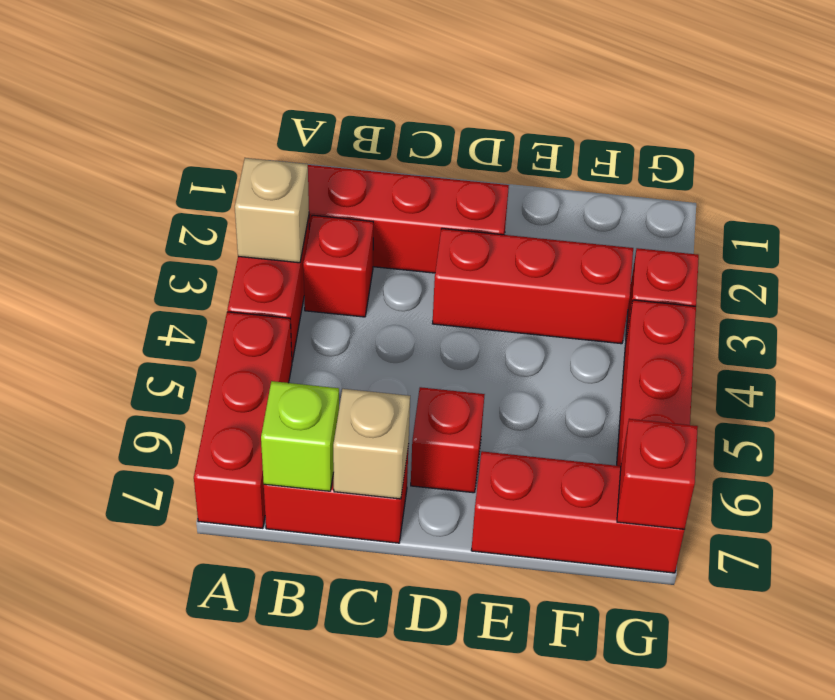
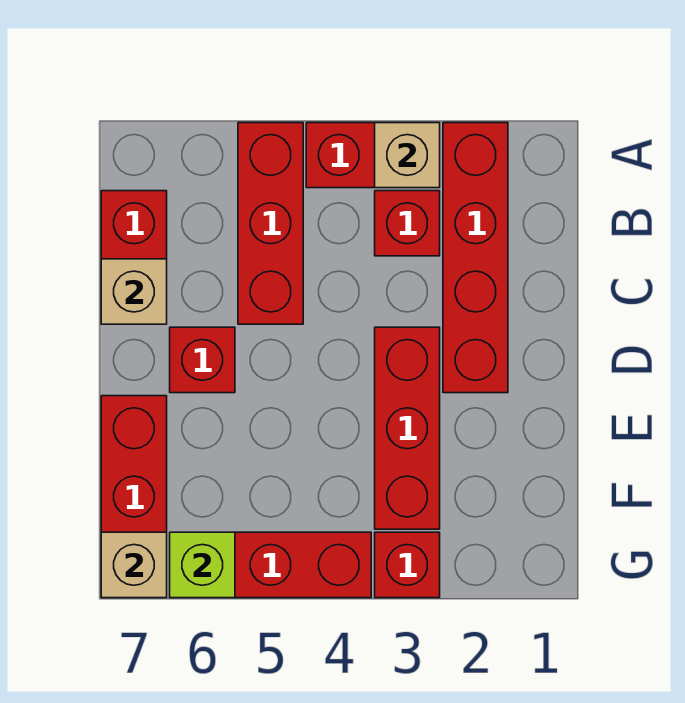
red brick A5:A7 level 1 -> red brick A5:C5 level 1
lime brick B7 level 2 -> lime brick G6 level 2
red brick G7 level 2 -> tan brick G7 level 2

